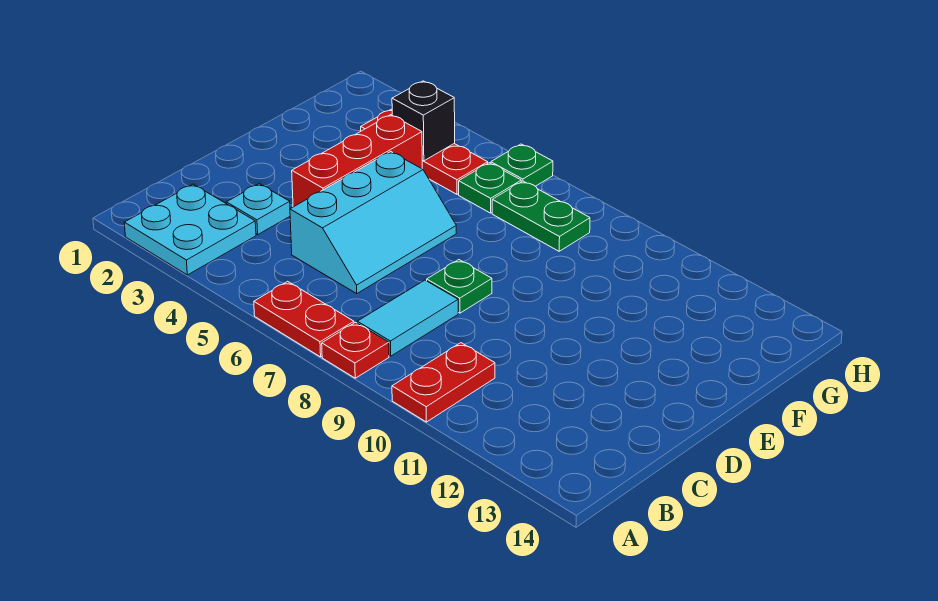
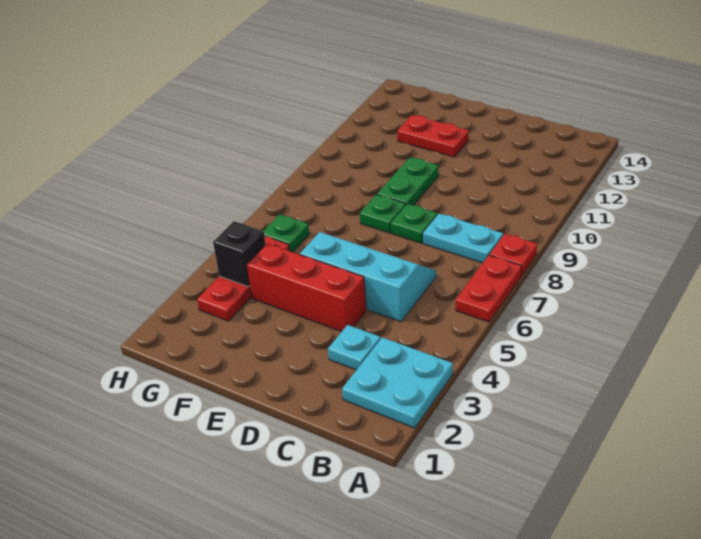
red plate A10:B10 level 1 -> red plate E12:F12 level 1
cyan tile B8:C8 level 1 -> cyan plate B8:C8 level 1
green plate G7:G8 level 1 -> green plate E9:E10 level 1
green plate H6 level 1 -> green plate E8 level 1

